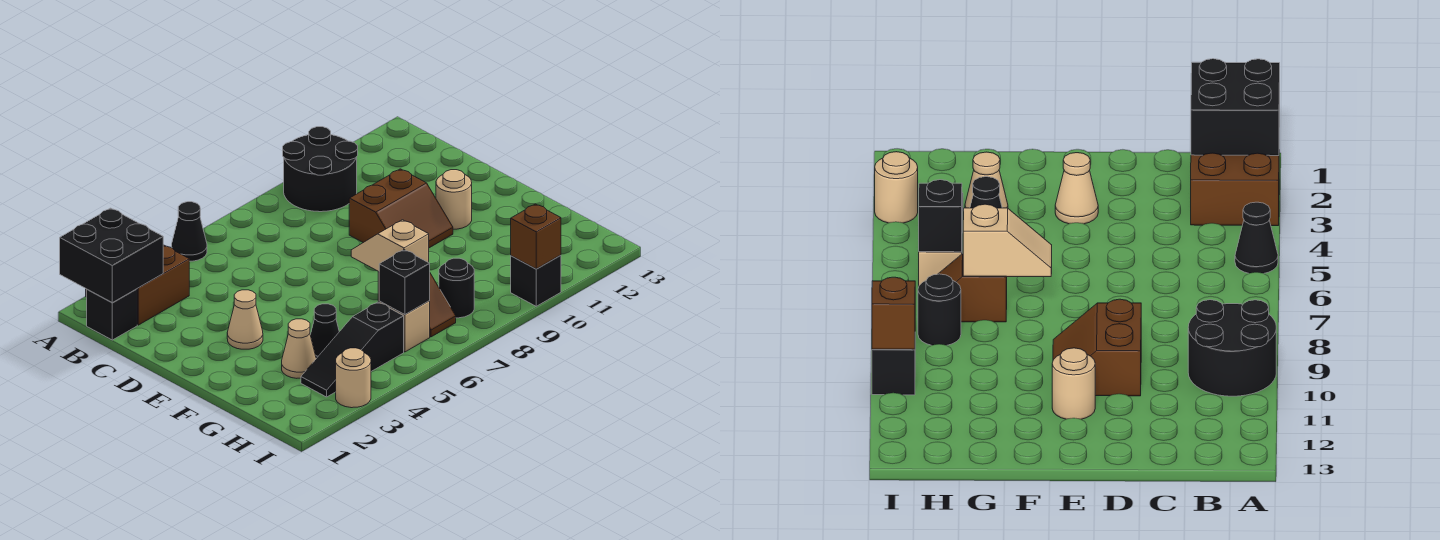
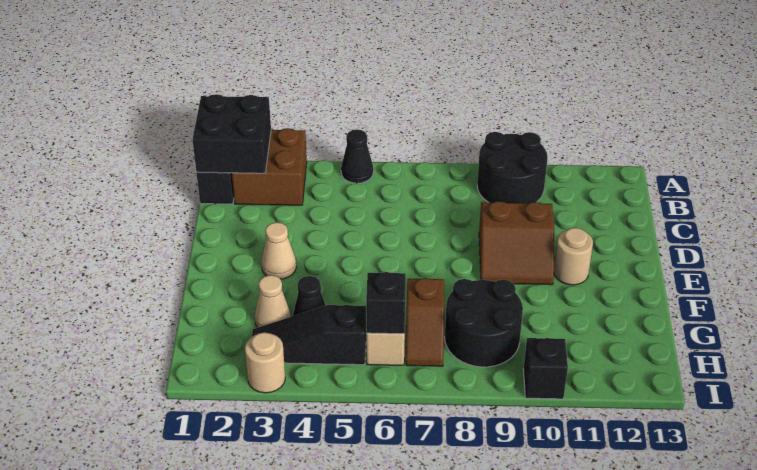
tan slope F7:G7 level 2 top G -> none
black round brick H8 level 1 -> black round brick G8:H9 level 1
brown brick I10 level 2 -> none

